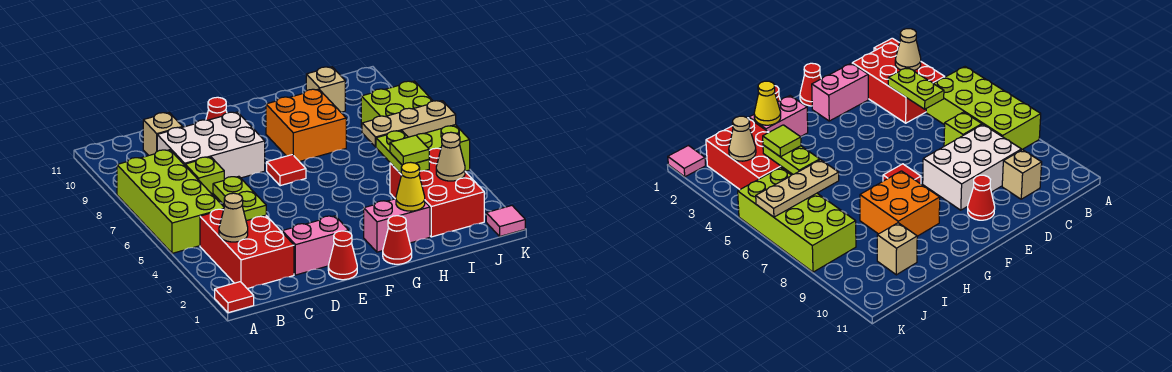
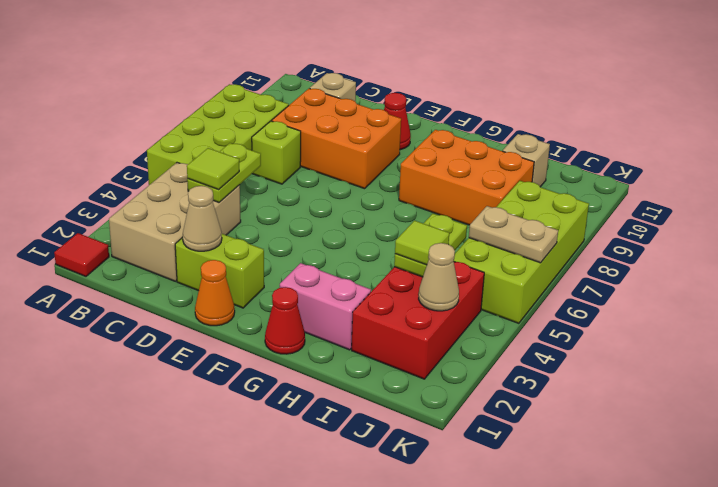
red brick B2:C4 level 1 -> tan brick B2:C4 level 1
tan cone B3 level 2 -> tan cone D2 level 2
none -> lime tile C4 level 3
white brick C8:E9 level 1 -> orange brick C8:E9 level 1
pink brick D2:E2 level 1 -> lime brick D2:E2 level 1
red cone E1 level 1 -> orange cone E1 level 1
red tile F7 level 1 -> none
orange brick G8:H9 level 1 -> orange brick G8:I9 level 1
yellow cone H2 level 2 -> none
tan plate I6:K6 level 2 -> tan plate J6:K6 level 2
pink tile K1 level 1 -> none

